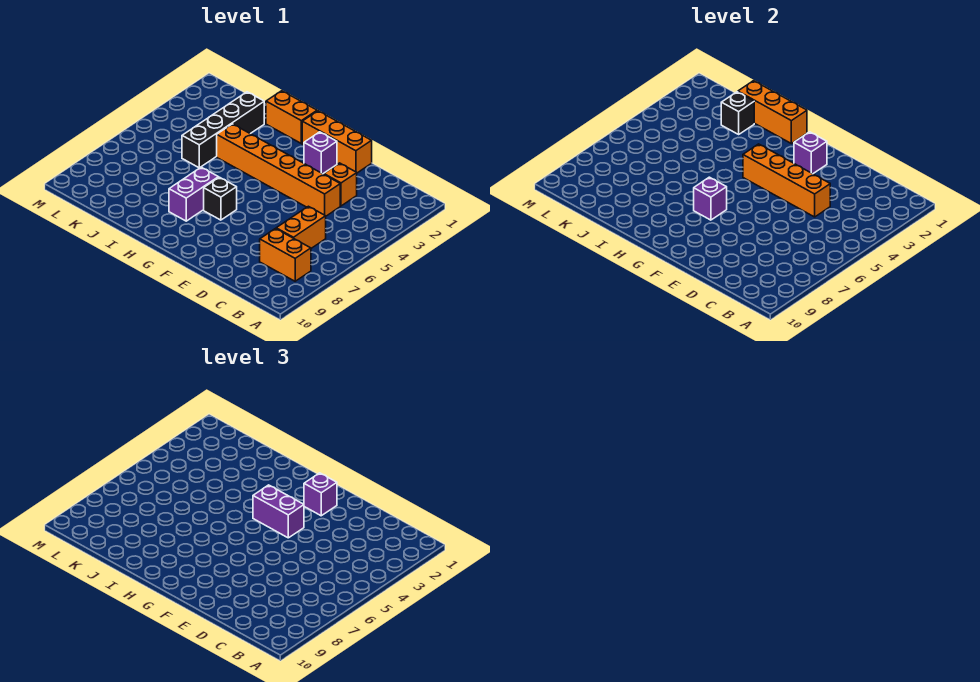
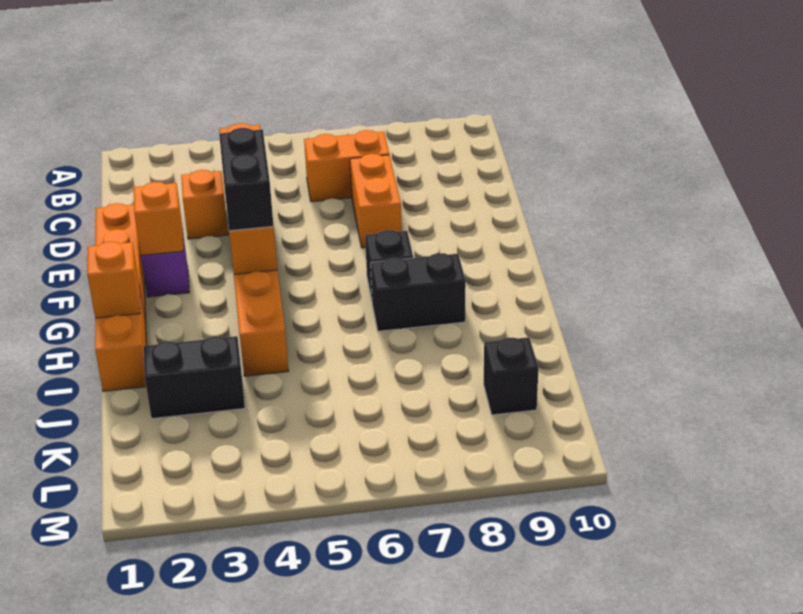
orange brick B8:C8 level 1 -> orange brick D7:E7 level 1
purple brick F2 level 2 -> orange brick F2 level 2
purple brick F2 level 3 -> none
purple brick F4:G4 level 3 -> black brick F4:G4 level 3
purple brick G7 level 2 -> none
orange brick H1:J1 level 2 -> orange brick H1 level 2
purple brick H7:H8 level 1 -> black brick H7:H8 level 1
black brick J2:J5 level 1 -> black brick J2:J3 level 1
black brick J2 level 2 -> black brick K9 level 1

